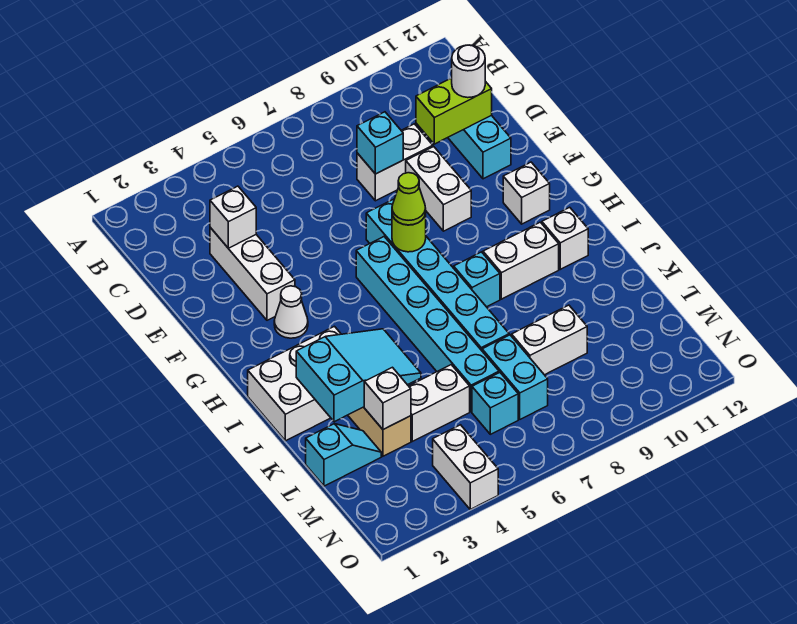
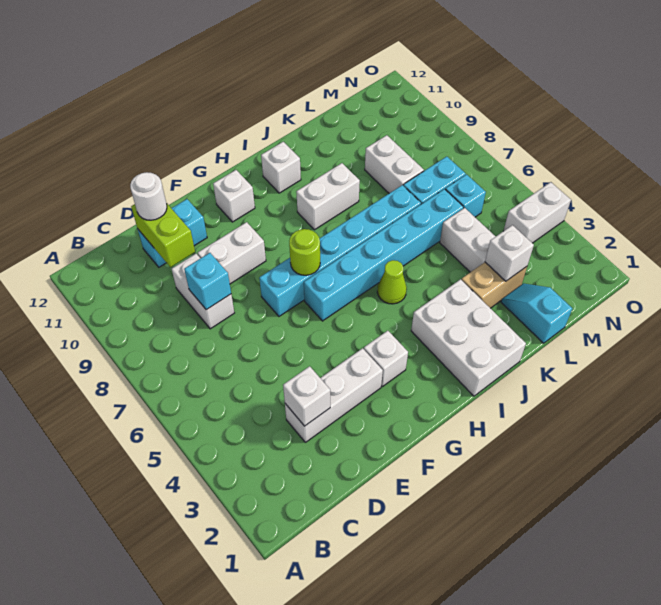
white cone G3 level 1 -> white brick G3 level 1
lime cone G7 level 3 -> lime cone I5 level 1
cyan brick I8 level 1 -> none
white brick I9:I10 level 1 -> white brick I9:J9 level 1
cyan slope J2:K4 level 2 top 2 -> none

